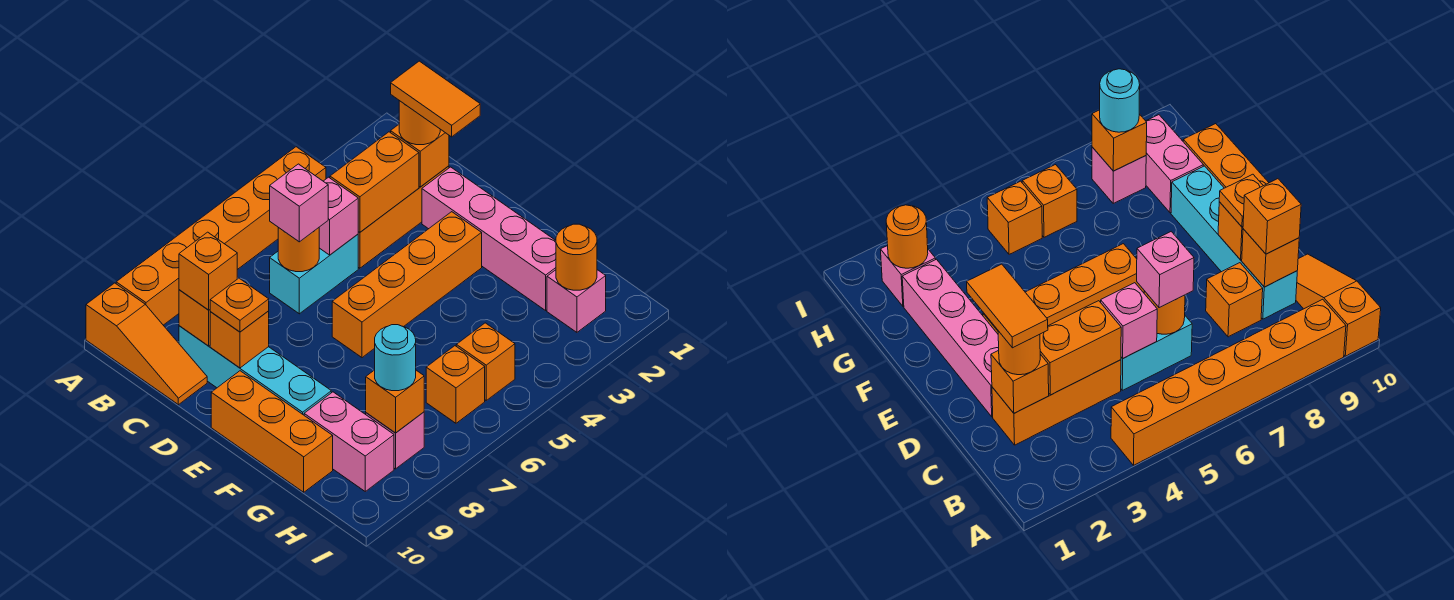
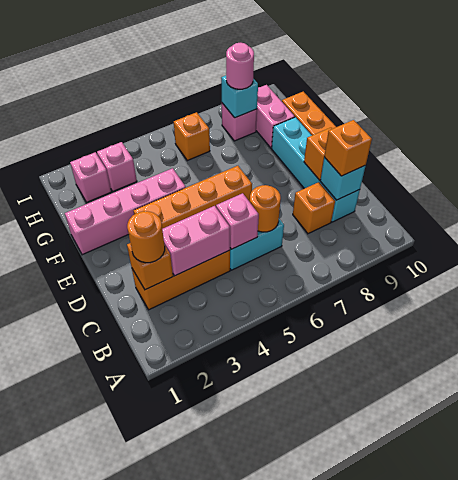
orange brick A4:A9 level 1 -> none
orange slope A10:C10 level 1 top A -> none
orange tile C2:D2 level 4 -> none
orange brick C3:C4 level 2 -> pink brick C3:C4 level 2
pink brick C6 level 3 -> pink brick H3 level 1
orange brick C9 level 2 -> cyan brick C9 level 2
pink brick D2:G2 level 1 -> pink brick F1:F4 level 1
orange plate D9 level 3 -> none
orange round brick H2 level 2 -> none
orange brick H5 level 1 -> none
orange brick H8 level 2 -> cyan brick H8 level 2
cyan round brick H8 level 3 -> pink round brick H8 level 3

